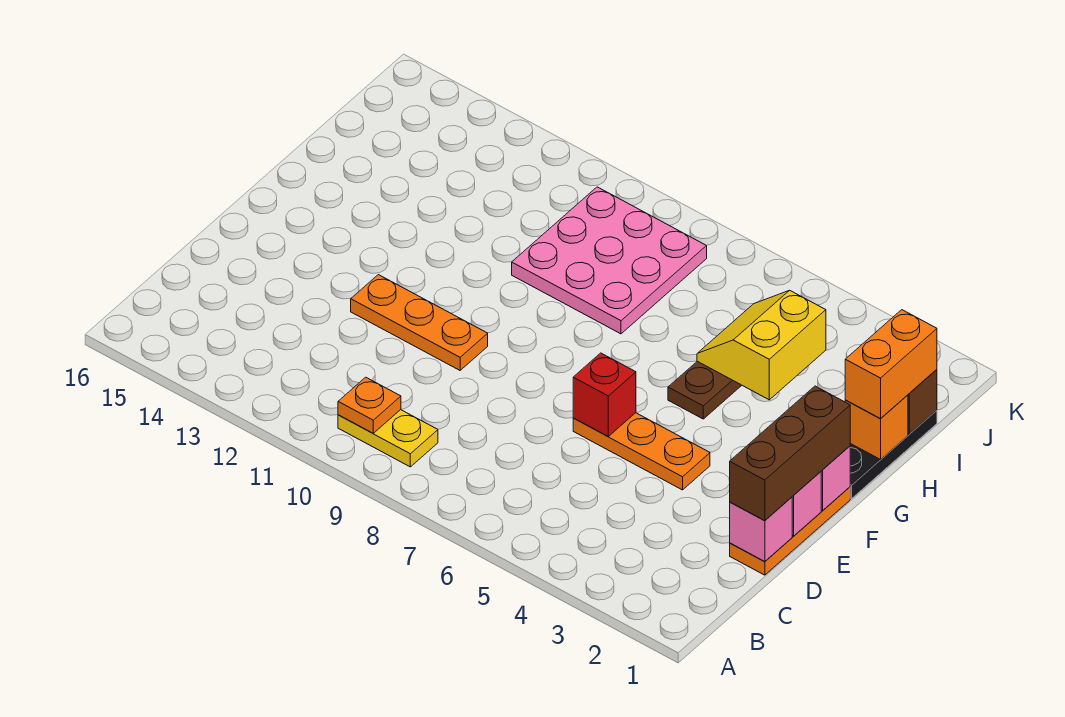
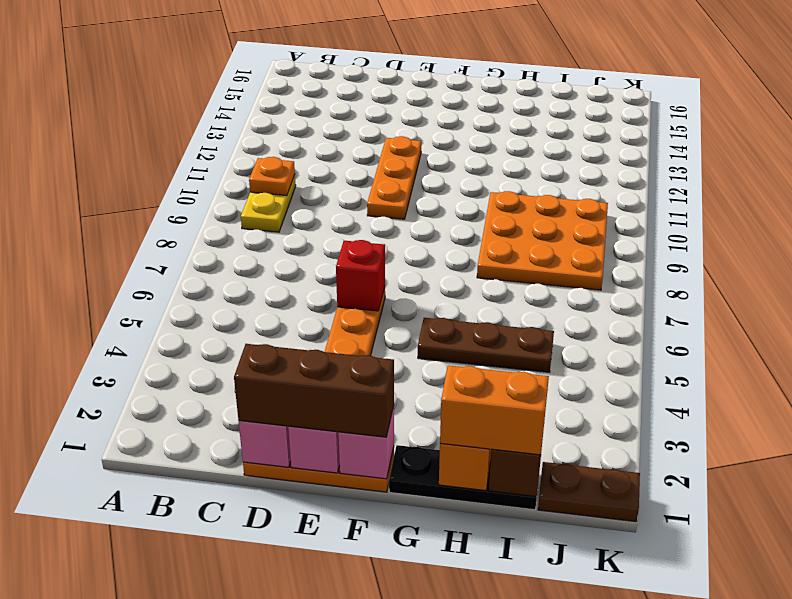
yellow slope H4:I5 level 2 top 4 -> none
pink plate H8:J10 level 1 -> orange plate H8:J10 level 1
none -> brown plate J1:K1 level 1

